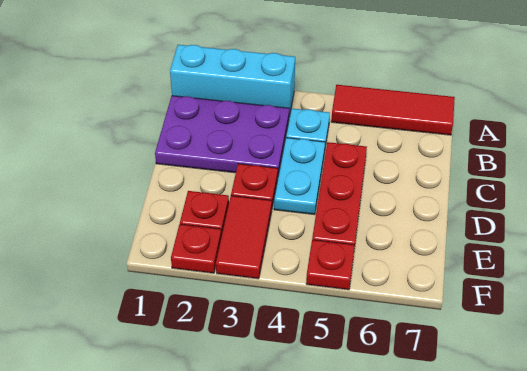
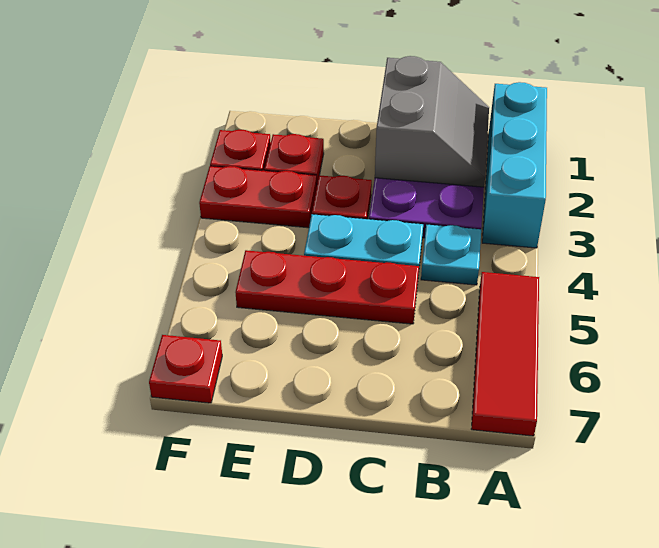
none -> grey slope B1:C2 level 2 top C
red tile E3:F3 level 1 -> red plate E3:F3 level 1
red plate F5 level 1 -> red plate F7 level 1

